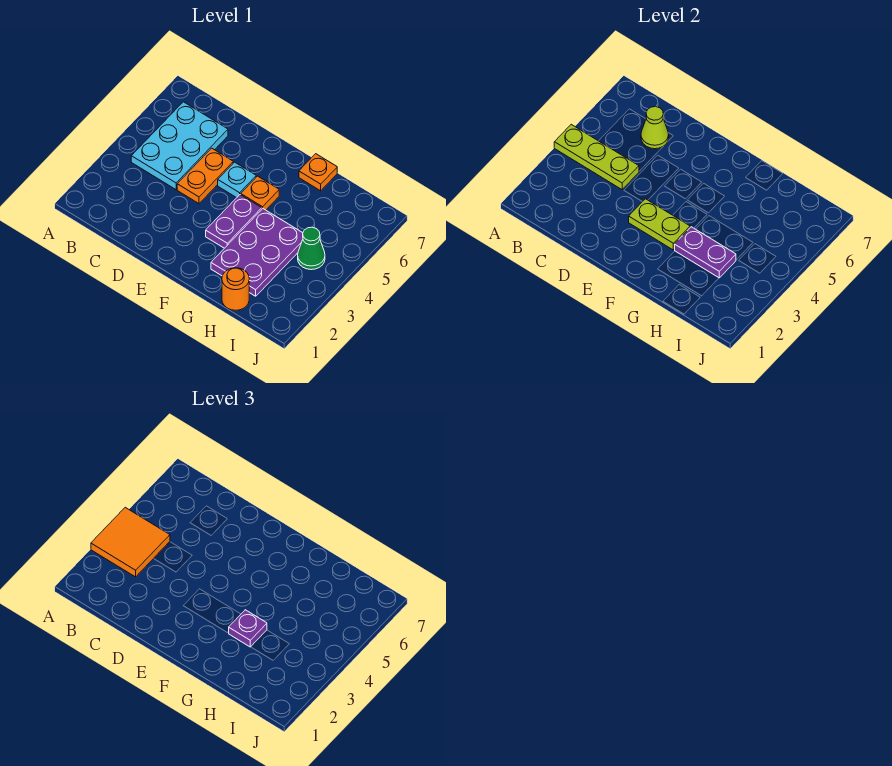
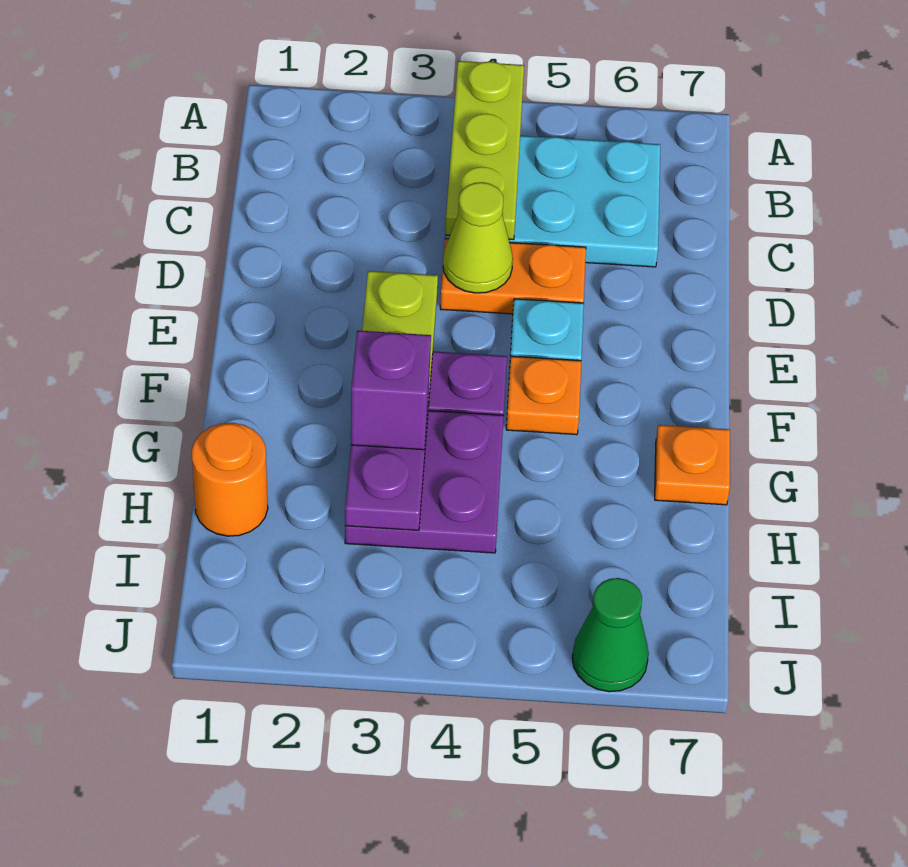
orange tile A3:B4 level 3 -> none
lime cone C6 level 2 -> lime cone D4 level 2
purple plate G2:H4 level 1 -> purple plate G3:H4 level 1
purple plate G3 level 3 -> purple brick G3 level 3
green cone I4 level 1 -> green cone J6 level 1

